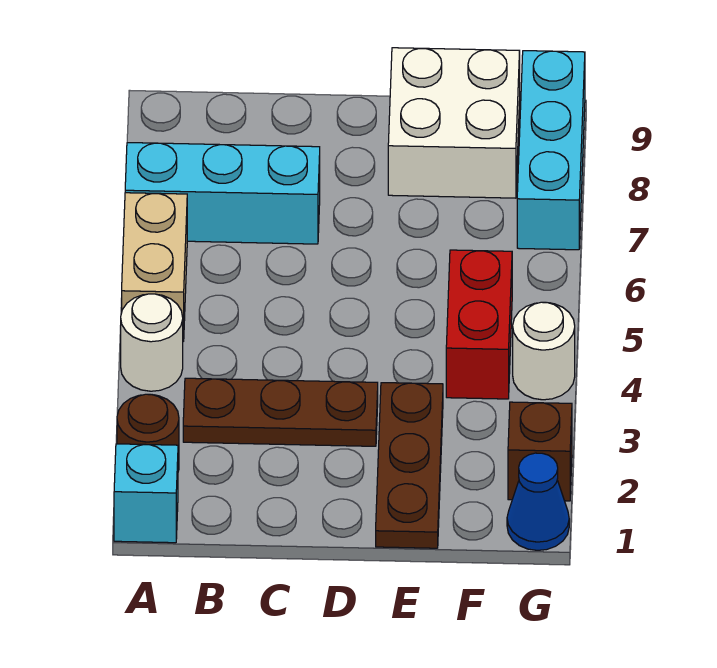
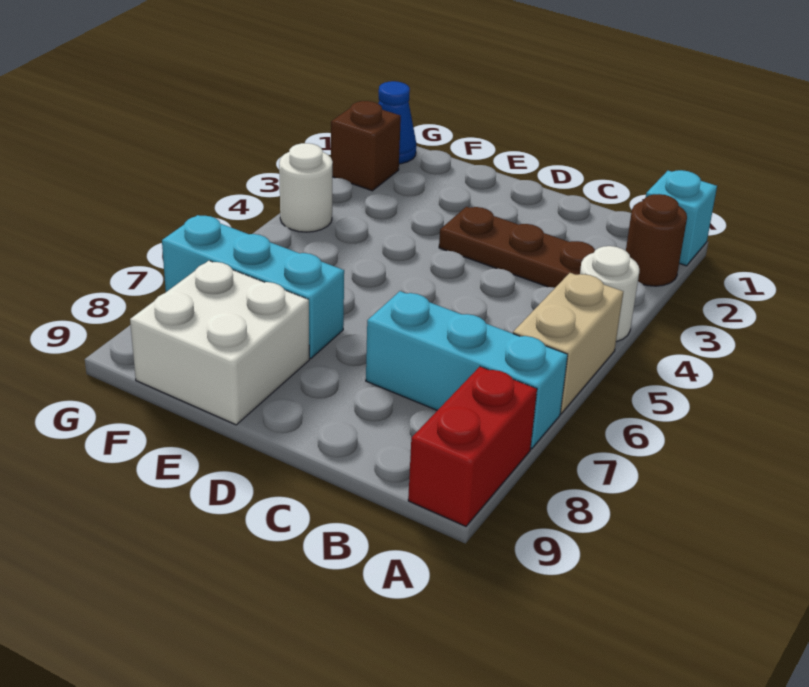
brown plate E1:E3 level 1 -> none
red brick F4:F5 level 1 -> red brick A8:A9 level 1
cyan brick G7:G9 level 1 -> cyan brick E7:G7 level 1

